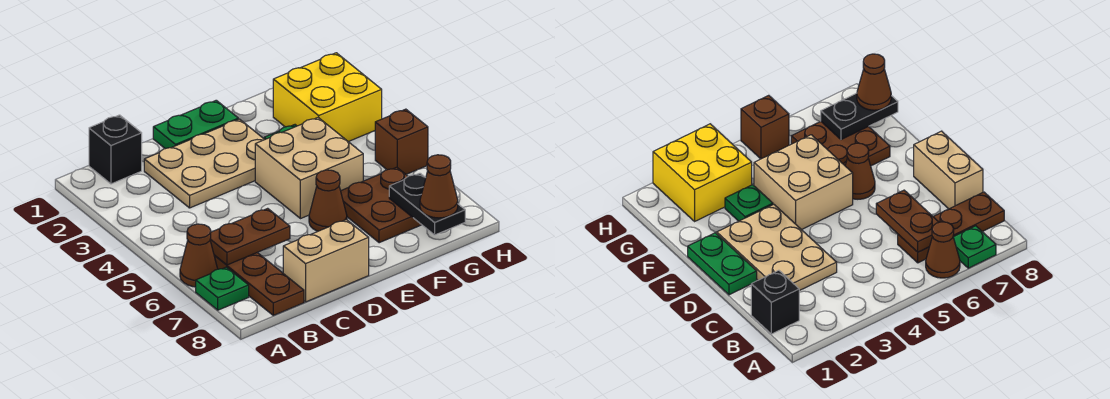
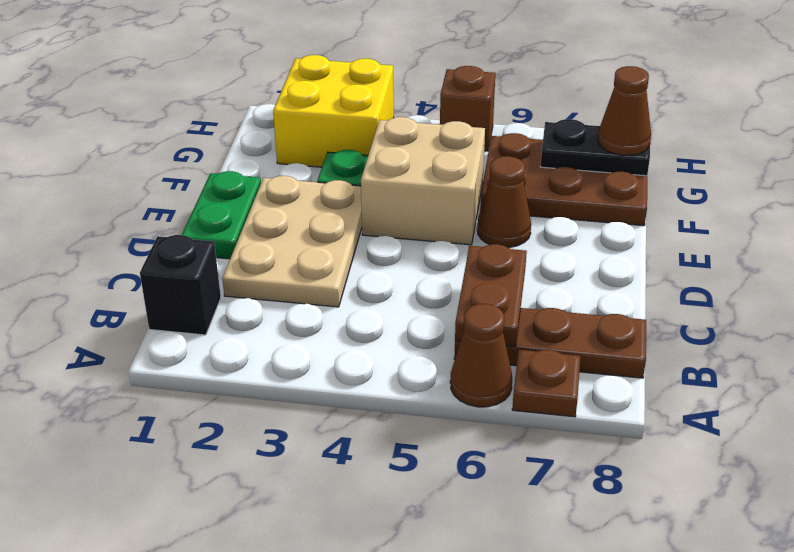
green plate A7 level 1 -> brown plate A7 level 1
tan brick C8:D8 level 1 -> none
brown plate F6:G7 level 1 -> brown plate F6:G8 level 1

